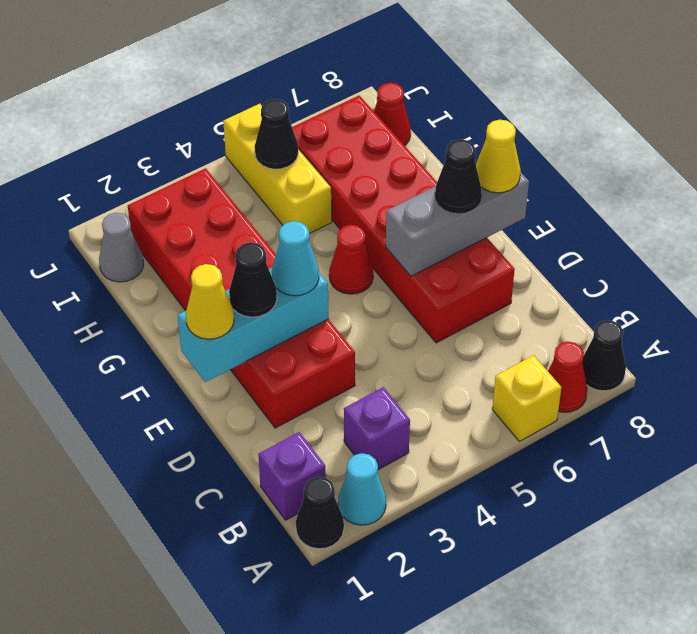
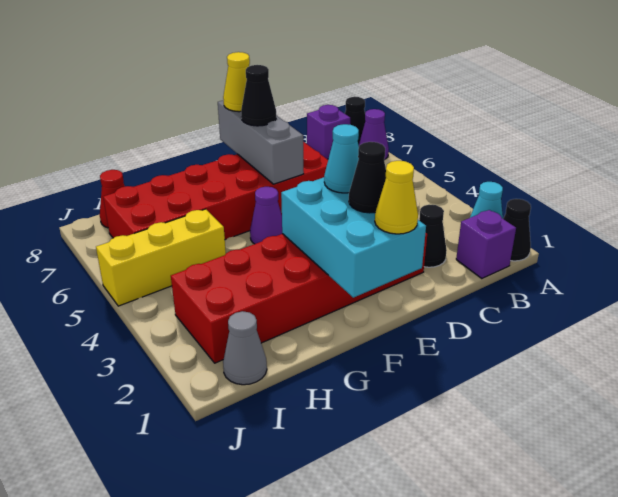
yellow brick A6 level 1 -> none
red cone A7 level 1 -> purple cone A7 level 1
purple brick B3 level 1 -> purple brick B8 level 1
cyan brick E1:E3 level 2 -> cyan brick E1:F3 level 2
red cone F5 level 1 -> purple cone F5 level 1
black cone I5 level 2 -> black cone C2 level 1

